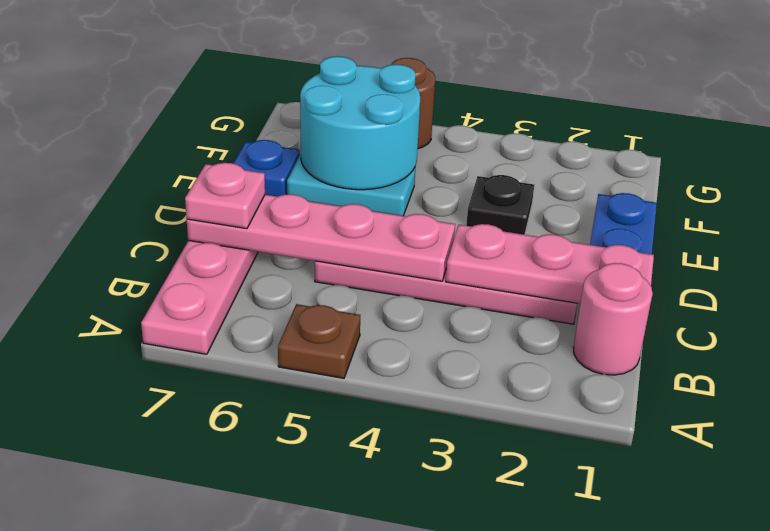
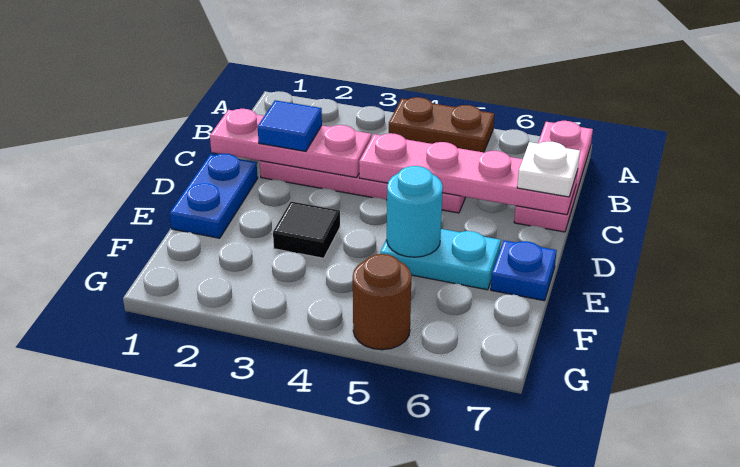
brown plate A5 level 1 -> brown plate A4:A5 level 1
pink round brick B1 level 1 -> none
none -> blue tile C2 level 3
pink plate C7 level 3 -> white plate C7 level 3
black plate E3 level 1 -> black tile E3 level 1
cyan round brick E5:F6 level 2 -> cyan round brick E5 level 2

